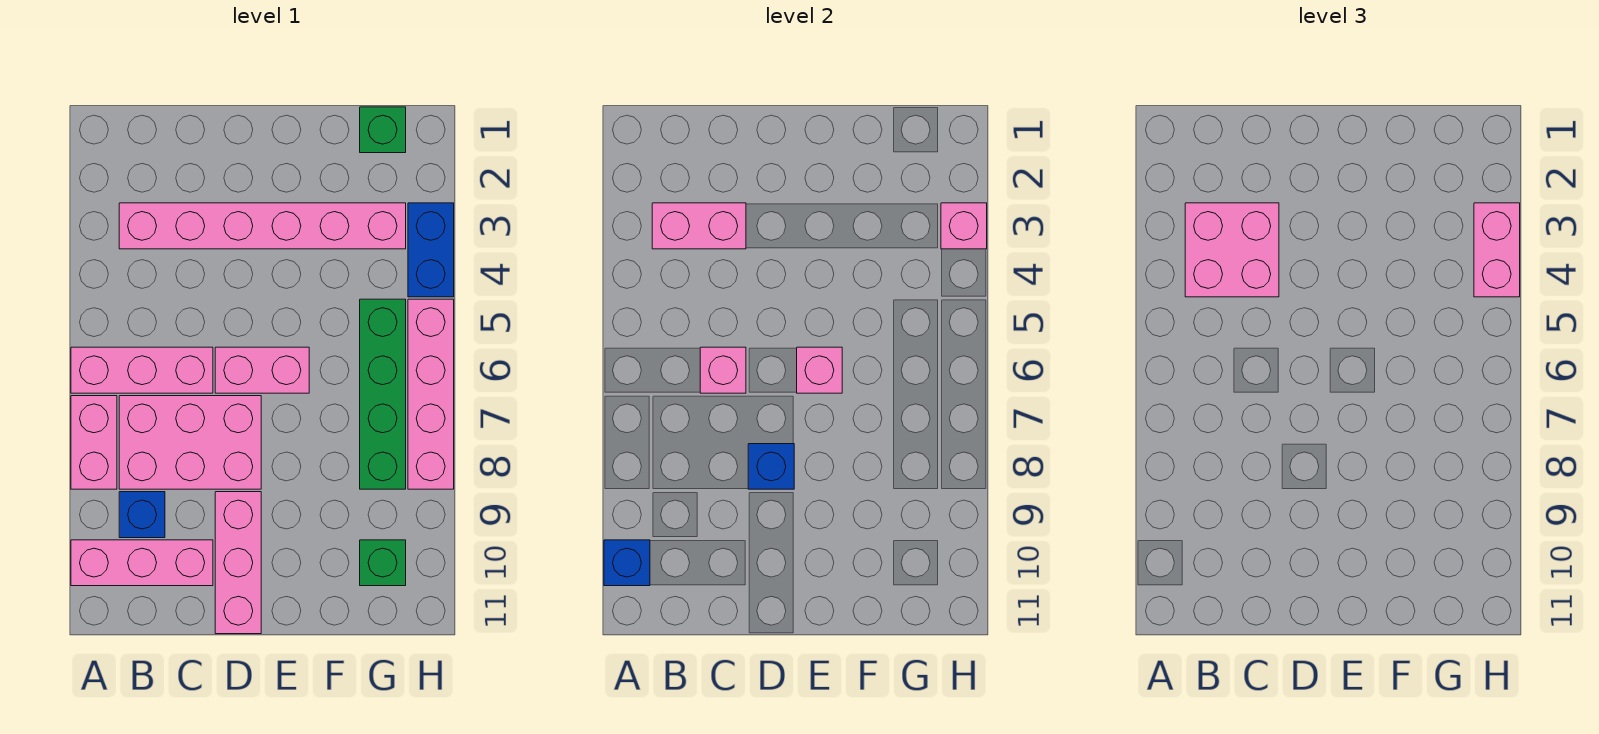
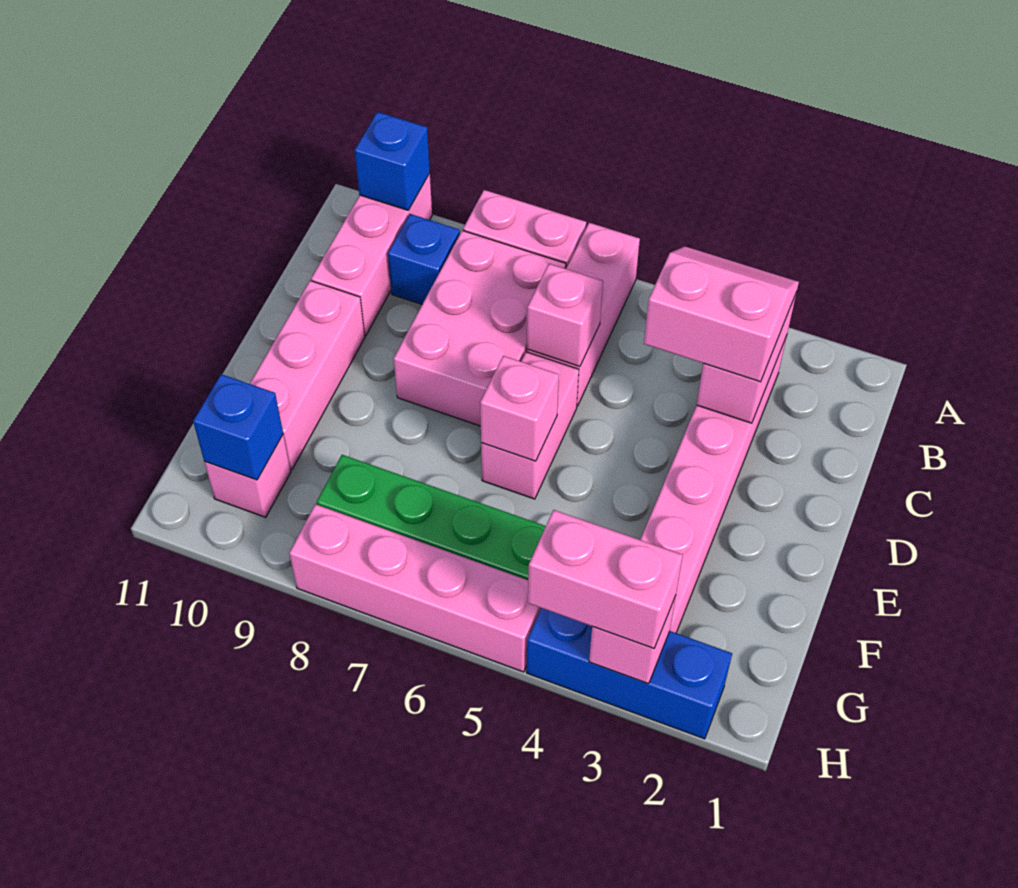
pink brick B3:C4 level 3 -> pink slope B3:C4 level 3 top C
blue brick D8 level 2 -> blue brick G10 level 2
pink brick D9:D11 level 1 -> pink brick D10:F10 level 1
green brick G1 level 1 -> none
green brick G10 level 1 -> pink brick G10 level 1
blue brick H3:H4 level 1 -> blue brick H2:H4 level 1

